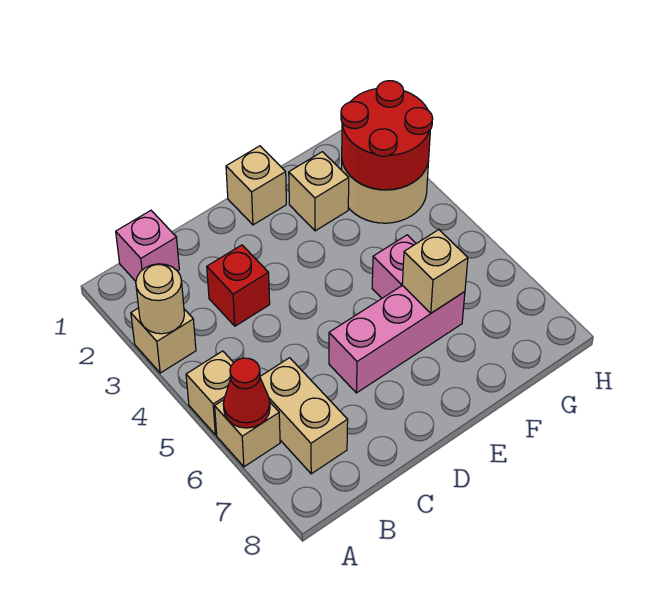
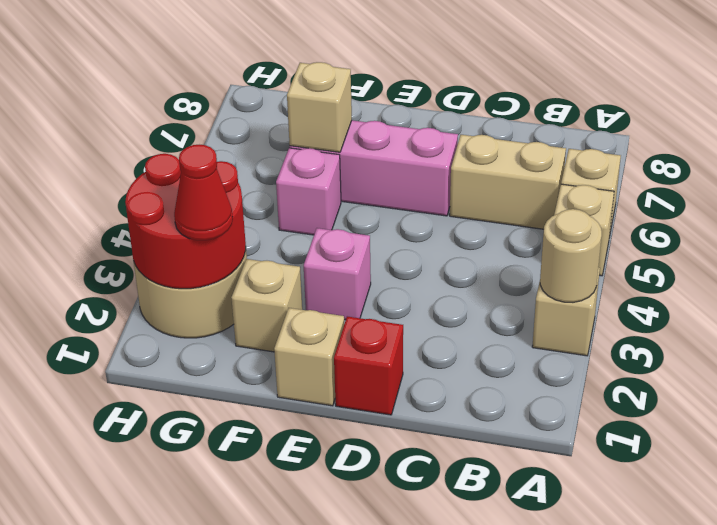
red cone A6 level 2 -> red cone G2 level 3
pink brick B1 level 1 -> pink brick E3 level 1
tan brick B6:B7 level 1 -> tan brick B6:C6 level 1
red brick C3 level 1 -> red brick D1 level 1

